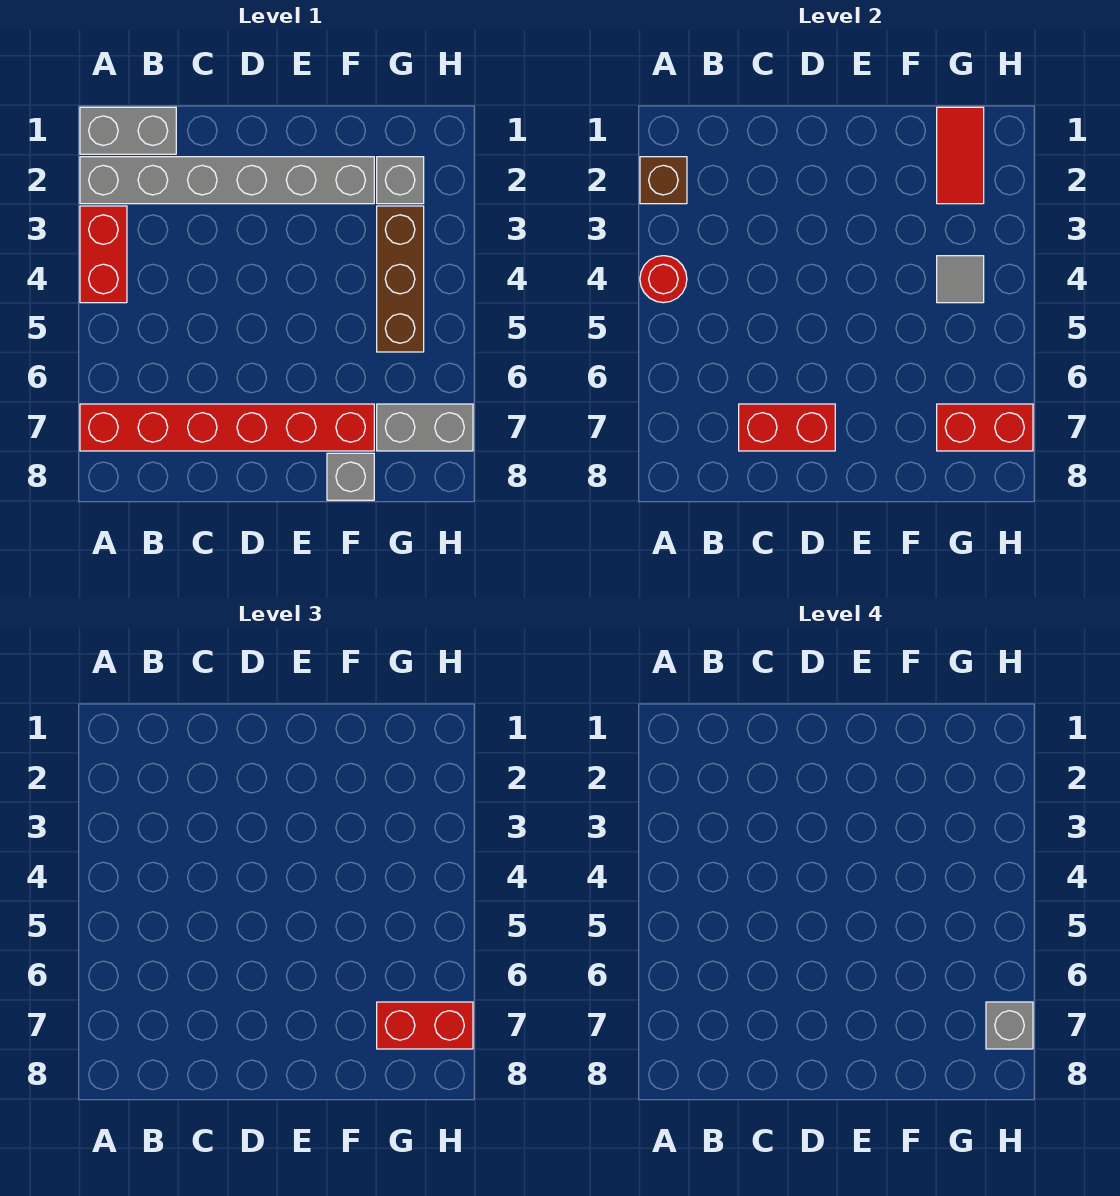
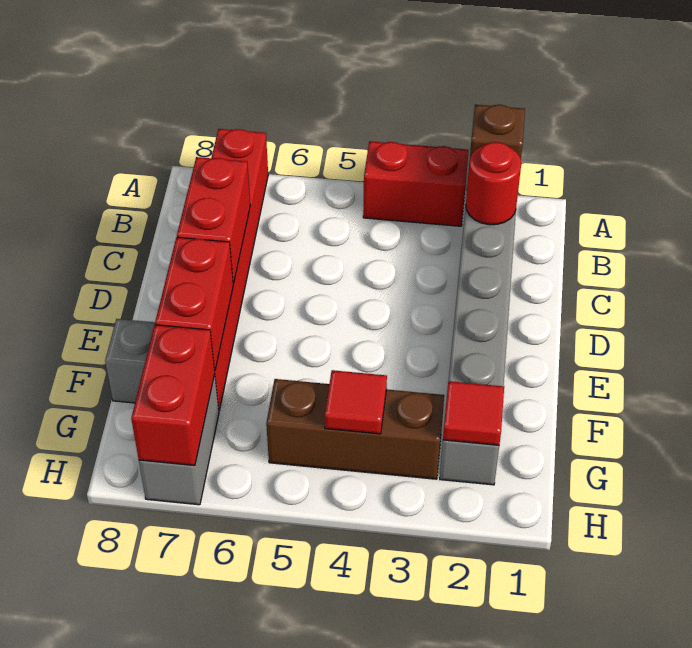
grey brick A1:B1 level 1 -> none
red round brick A4 level 2 -> red round brick B2 level 2
red tile G1:G2 level 2 -> red tile G2 level 2
grey tile G4 level 2 -> red tile G4 level 2
red brick G7:H7 level 3 -> red brick E7:F7 level 2
grey brick H7 level 4 -> none

